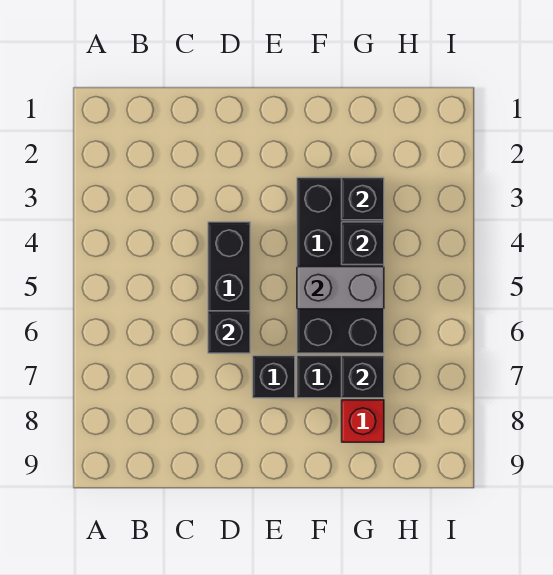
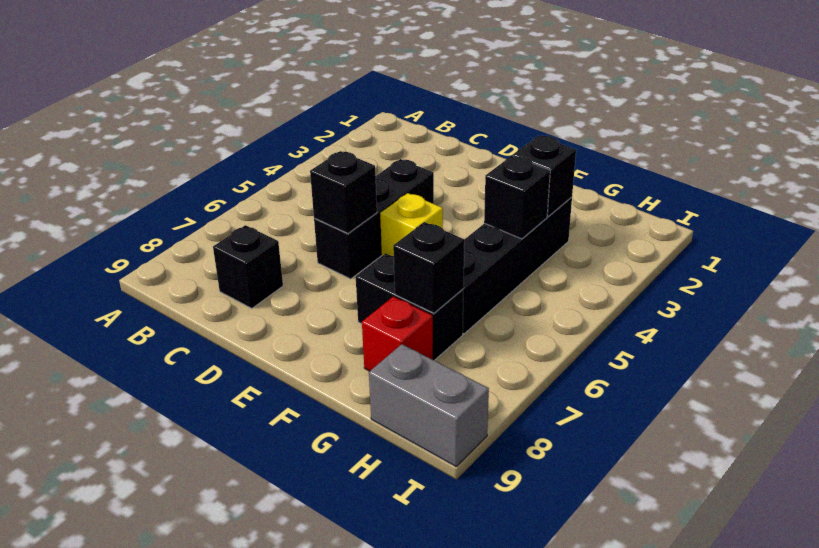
none -> yellow brick E5 level 1
black brick E7 level 1 -> black brick C8 level 1
black brick F3:G6 level 1 -> black brick G3:G6 level 1
grey brick F5:G5 level 2 -> grey brick H9:I9 level 1

